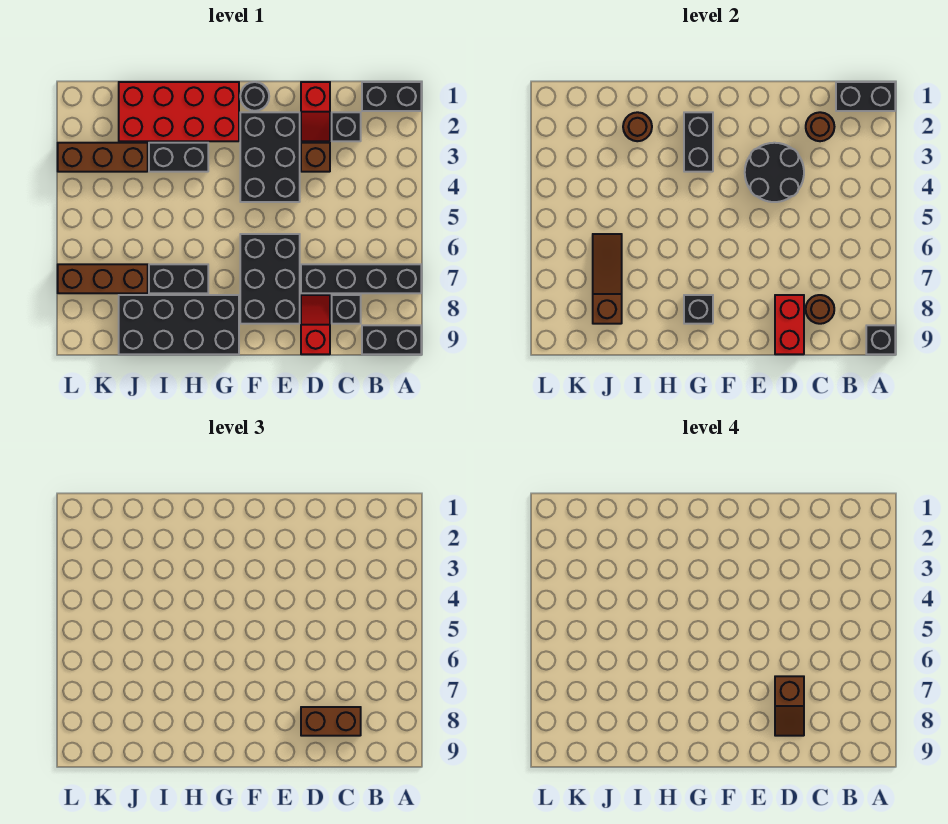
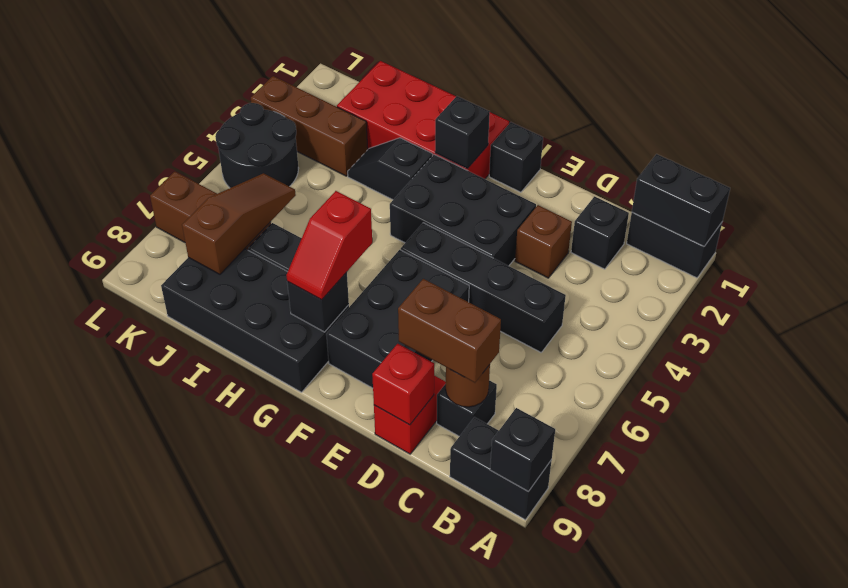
black brick A7:D7 level 1 -> black brick C5:F5 level 1
brown round brick C2 level 2 -> none
red slope D1:D2 level 1 top 1 -> red slope G7:G8 level 3 top 7
black round brick D3:E4 level 2 -> black round brick K4:L5 level 1
brown slope D7:D8 level 4 top 7 -> none
red brick D8:D9 level 2 -> red brick D9 level 2
black brick E2:F4 level 1 -> black brick E3:G4 level 1
black round brick F1 level 1 -> black brick F1 level 1
black brick G2:G3 level 2 -> black brick G2 level 2
black brick H3:I3 level 1 -> black slope H3:I3 level 1 top H
brown round brick I2 level 2 -> none

